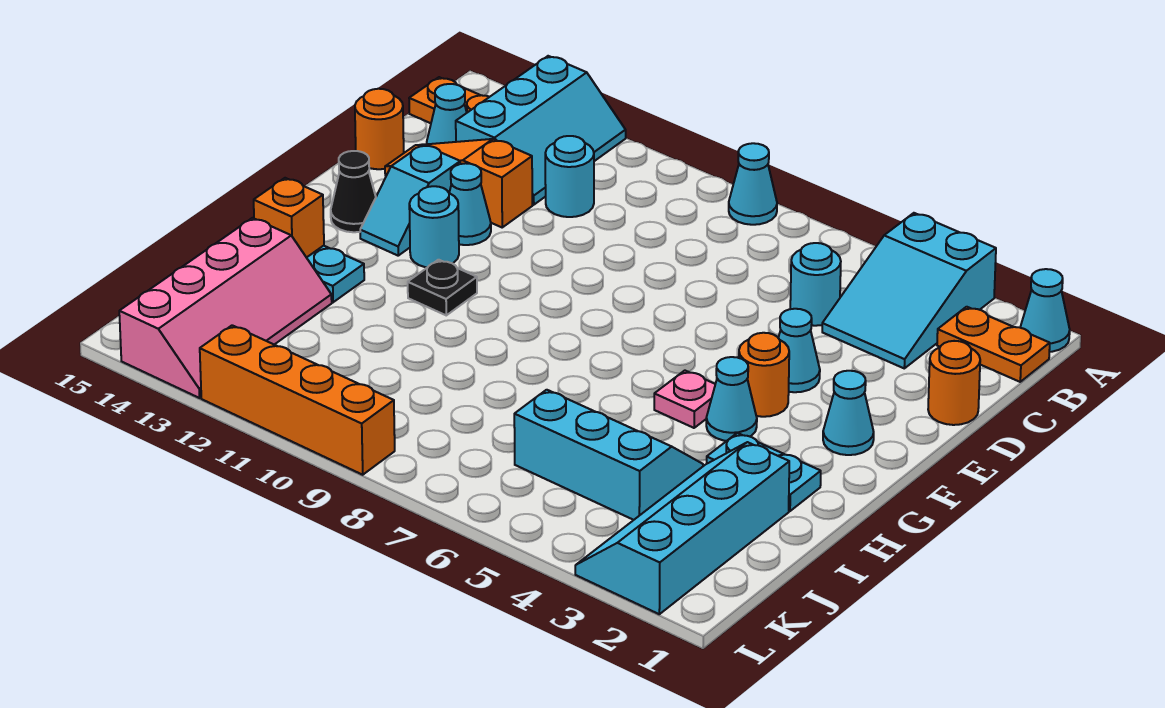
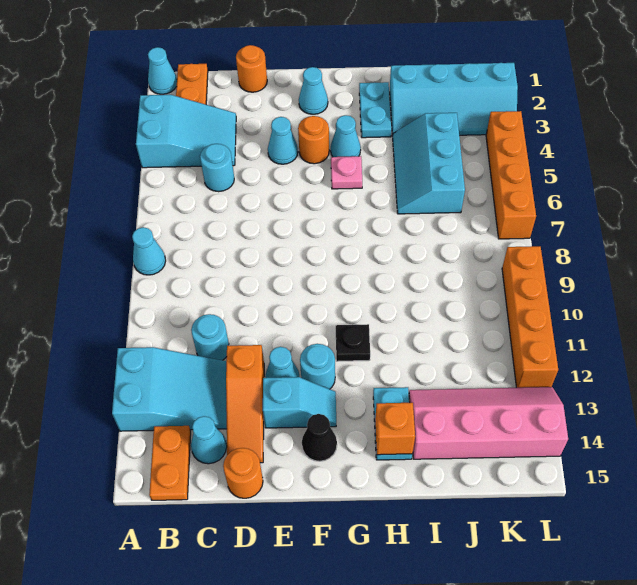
cyan slope A12:C13 level 1 top 13 -> cyan slope A12:C13 level 1 top A
none -> orange brick L4:L7 level 1

